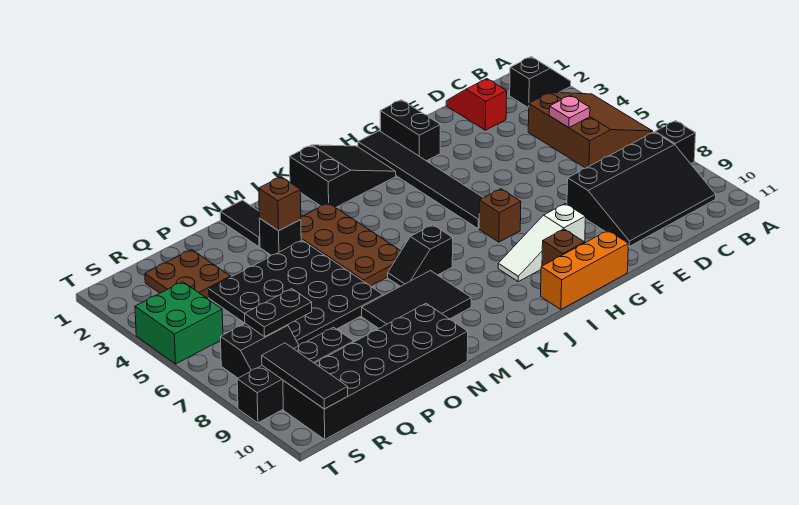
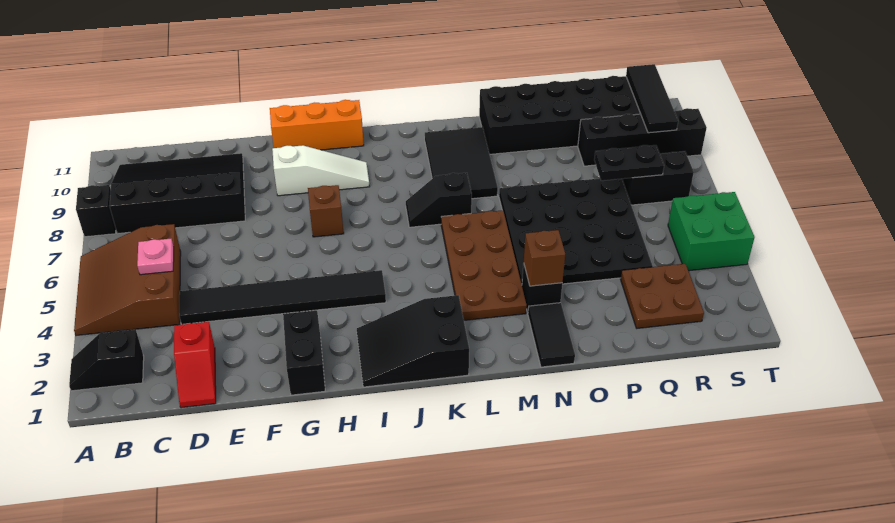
black tile H1:H6 level 1 -> black tile D4:I4 level 1
brown brick H10 level 1 -> none
black slope K7:L7 level 1 top K -> black slope K7:L7 level 1 top L
black tile L8:N9 level 1 -> black tile L8:M10 level 1

